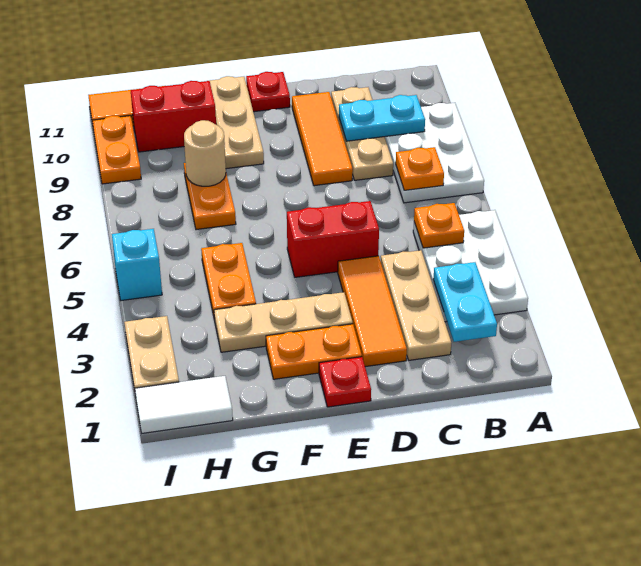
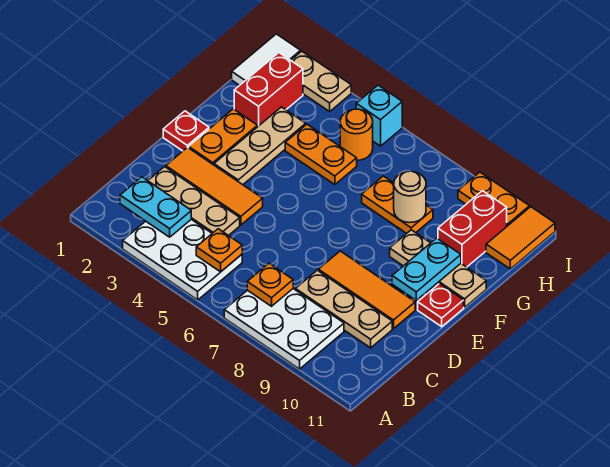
cyan plate B9:C9 level 2 -> cyan plate E10:F10 level 2
red brick D5:E5 level 1 -> red brick G2:H2 level 1
none -> orange round brick H5 level 1

